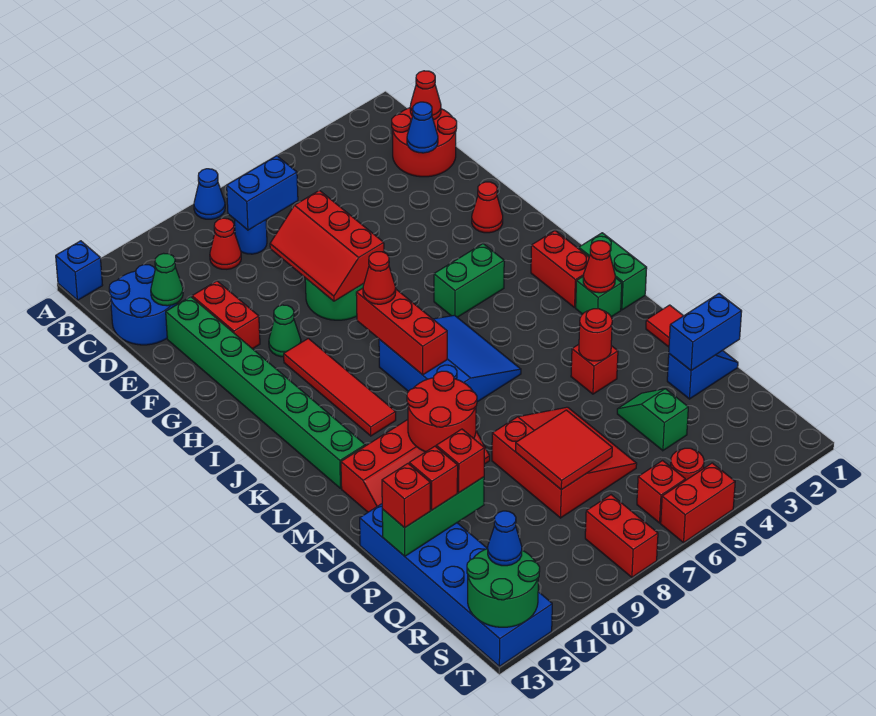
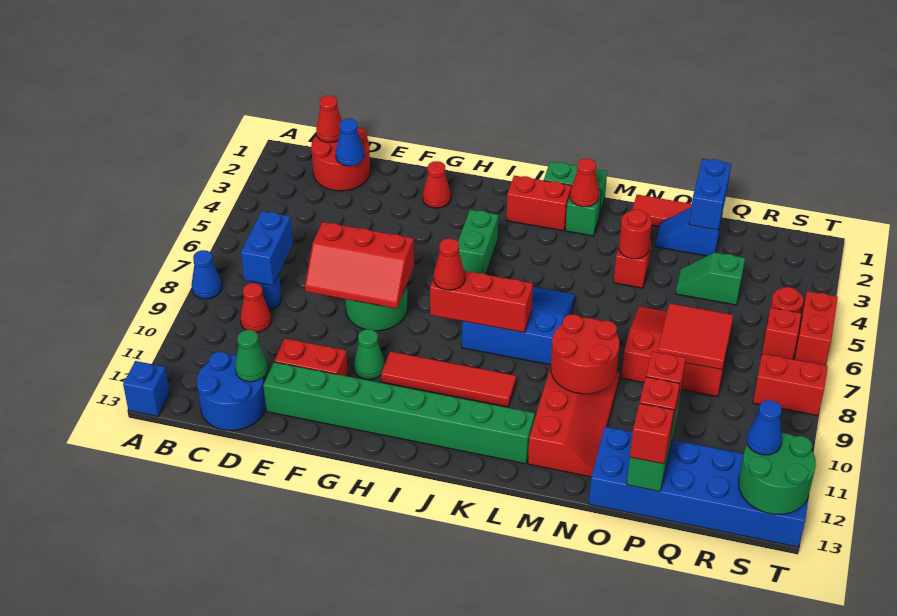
blue slope P1:P2 level 1 top 2 -> blue slope O2:P2 level 1 top P

